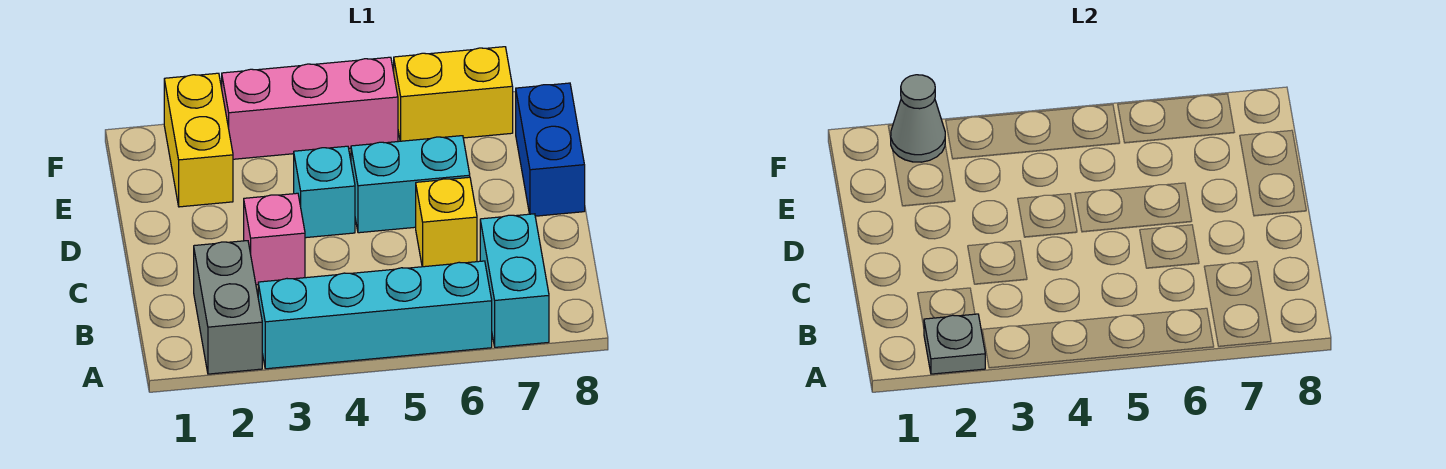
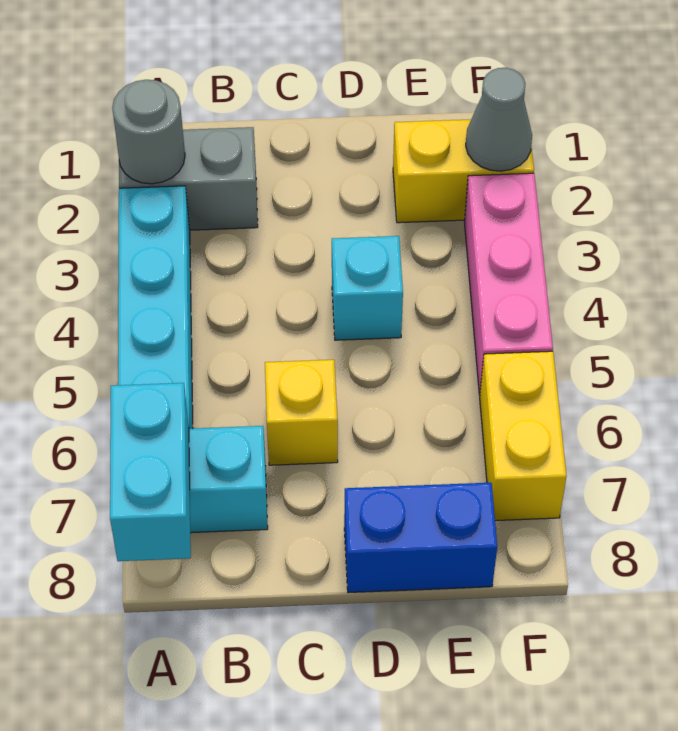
grey plate A2 level 2 -> grey round brick A2 level 2
pink brick C3 level 1 -> none
cyan brick D5:D6 level 1 -> cyan brick A7:A8 level 2

